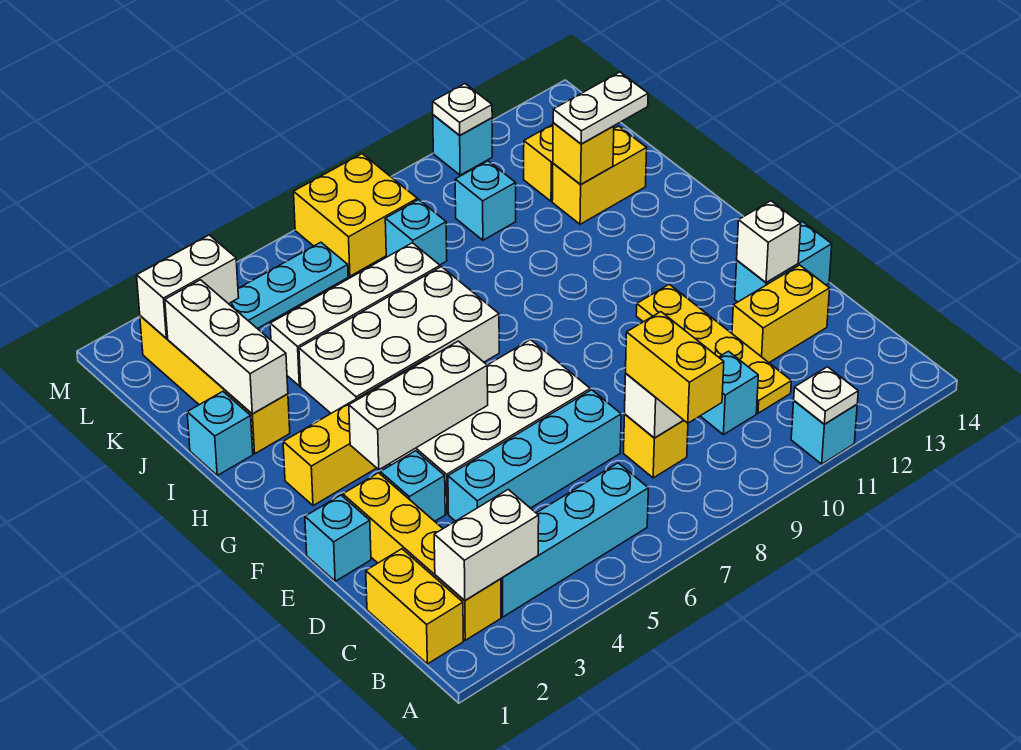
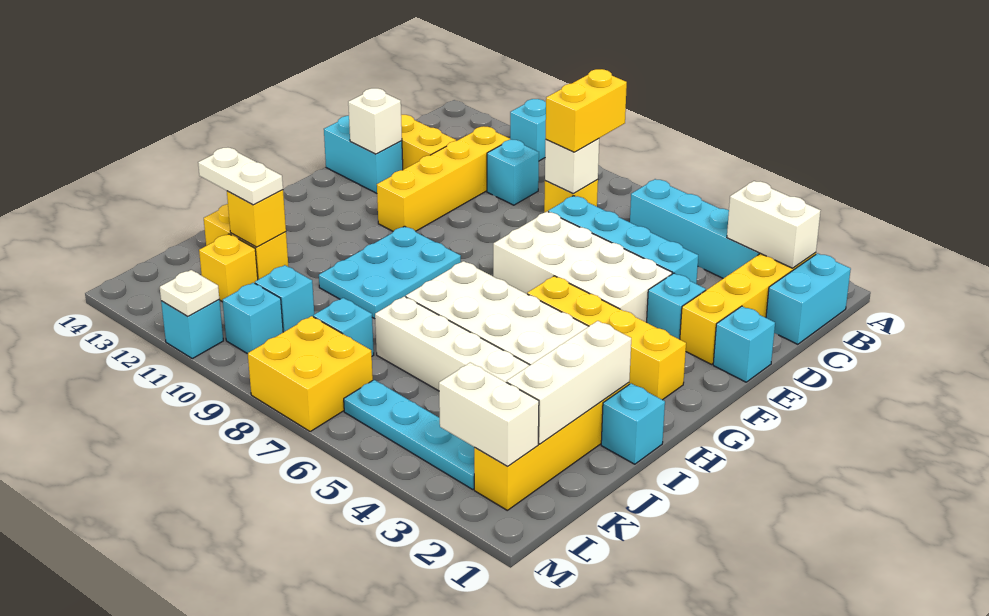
white plate A11 level 2 -> none
yellow brick B1:C1 level 1 -> cyan brick B1:C1 level 1
yellow plate C11:F11 level 1 -> yellow brick C11:F11 level 1
white brick F3:F5 level 2 -> none
none -> cyan plate G9:I10 level 1
none -> cyan brick L10 level 1

